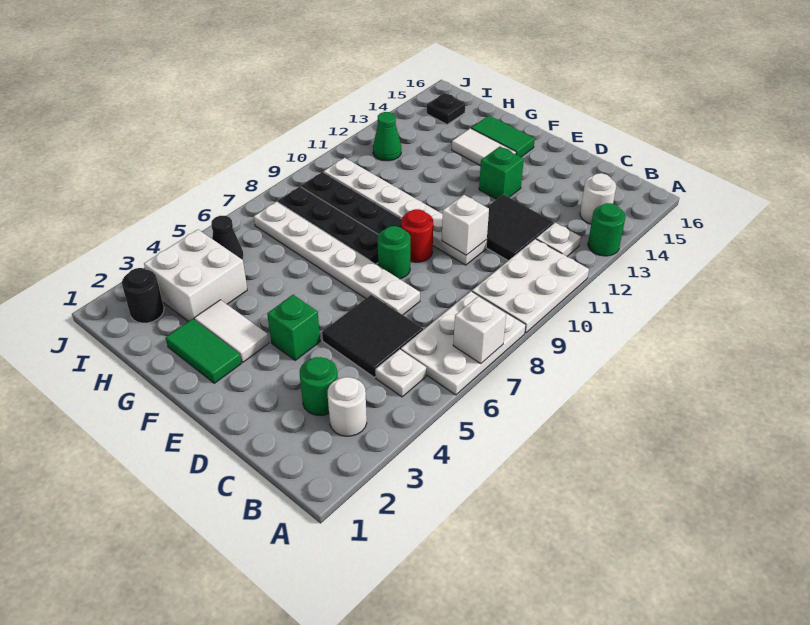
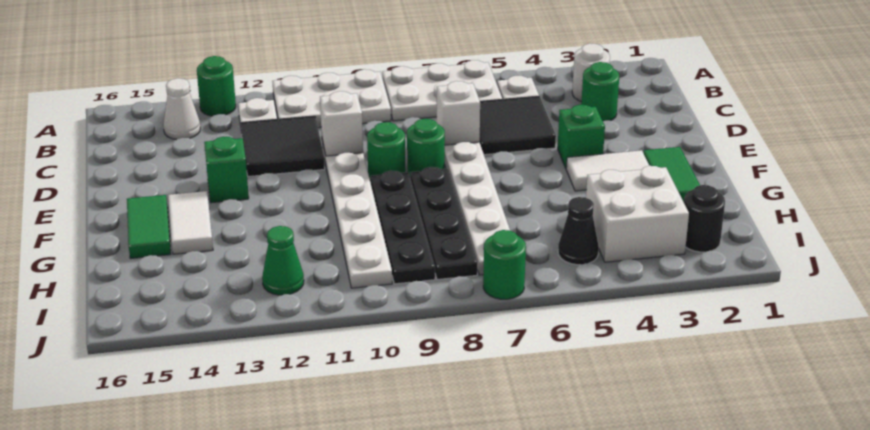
white brick A7 level 2 -> white brick D7 level 2
white round brick B14 level 1 -> white cone B14 level 1
red round brick E9 level 1 -> green round brick E9 level 1
white tile F3:G3 level 1 -> white tile F3:F4 level 1
black plate I15 level 1 -> none
none -> green round brick J7 level 1

